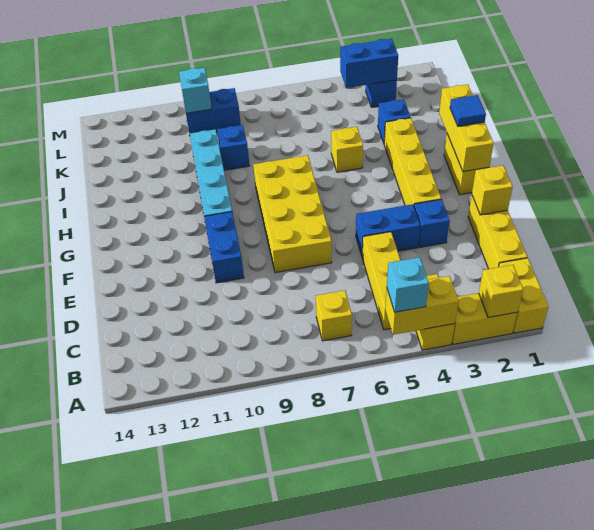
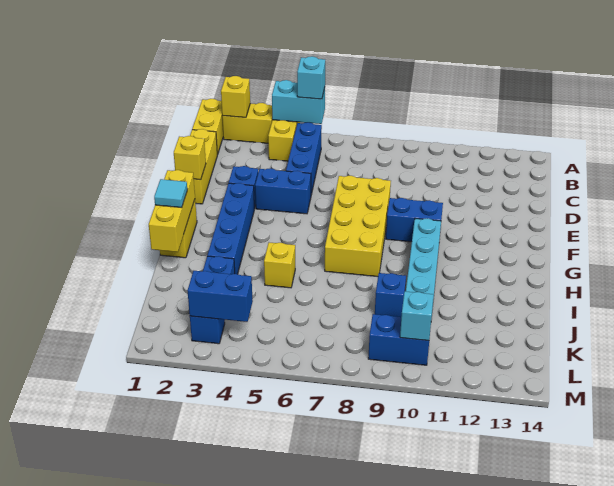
yellow brick A4:A5 level 2 -> cyan brick A4:A5 level 2
yellow brick B5:D5 level 1 -> blue brick B5:D5 level 1
yellow brick B7 level 1 -> none
blue brick E10:F10 level 1 -> blue brick F9:F10 level 1
yellow brick F3:I3 level 1 -> blue brick F3:I3 level 1
blue tile H1 level 3 -> cyan tile H1 level 3

